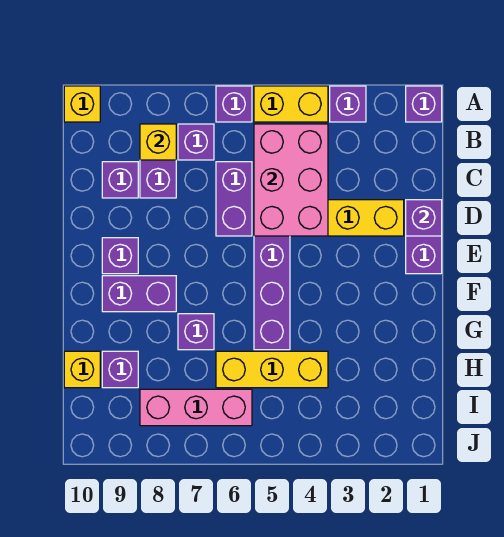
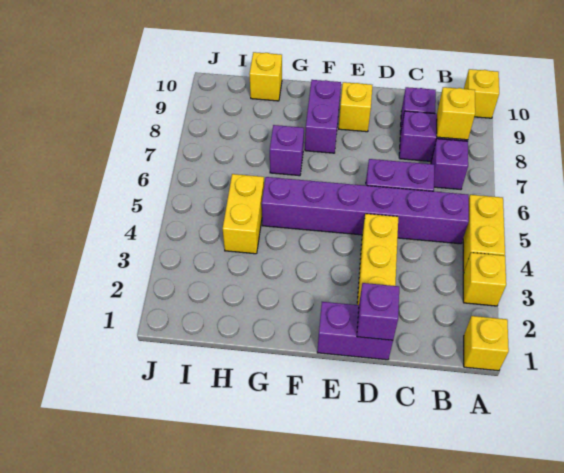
purple brick A1 level 1 -> yellow brick A1 level 1
purple brick A3 level 1 -> yellow brick A3 level 1
purple brick A6 level 1 -> none
pink brick B4:D5 level 2 -> none
purple brick E9 level 1 -> yellow brick E9 level 1
yellow brick H4:H6 level 1 -> yellow brick H4:H5 level 1
purple brick H9 level 1 -> none
pink brick I6:I8 level 1 -> none

